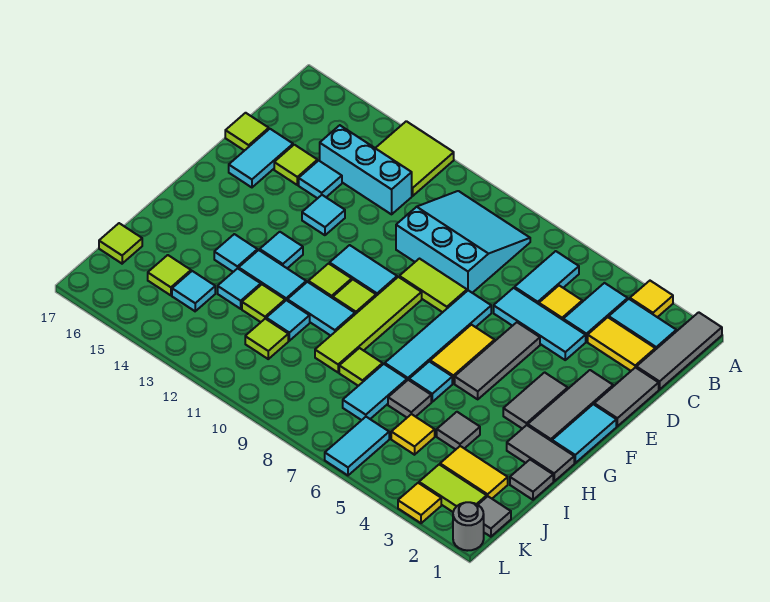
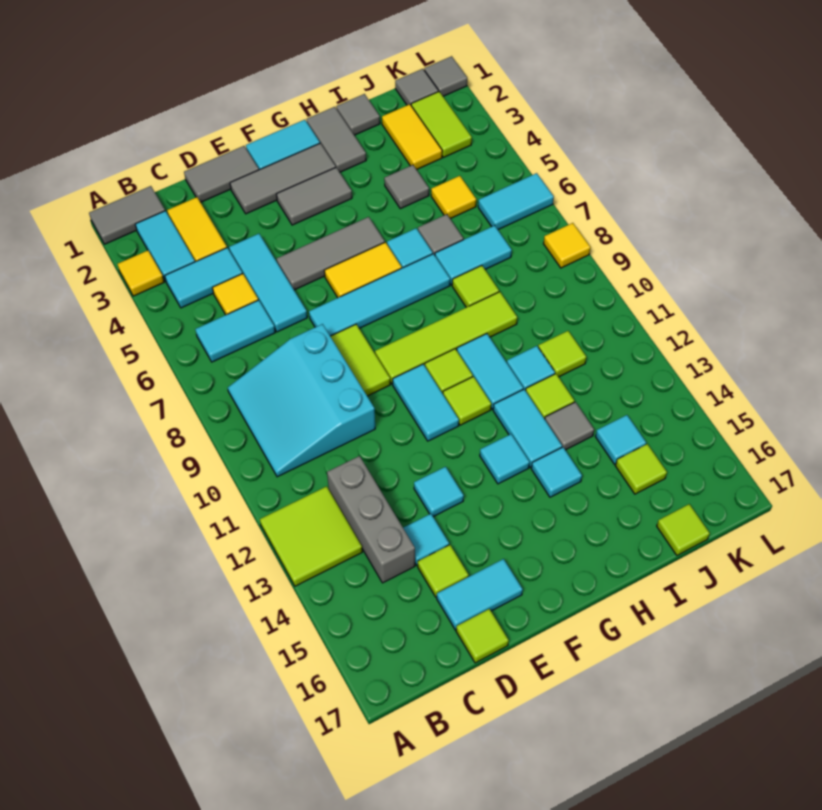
grey tile A1:C1 level 1 -> grey tile A1:B1 level 1
cyan brick C12:C14 level 1 -> grey brick C12:C14 level 1
cyan tile I13 level 1 -> grey tile I13 level 1
grey round brick L1 level 1 -> grey tile L1 level 1
yellow tile L3 level 1 -> yellow tile L8 level 1

